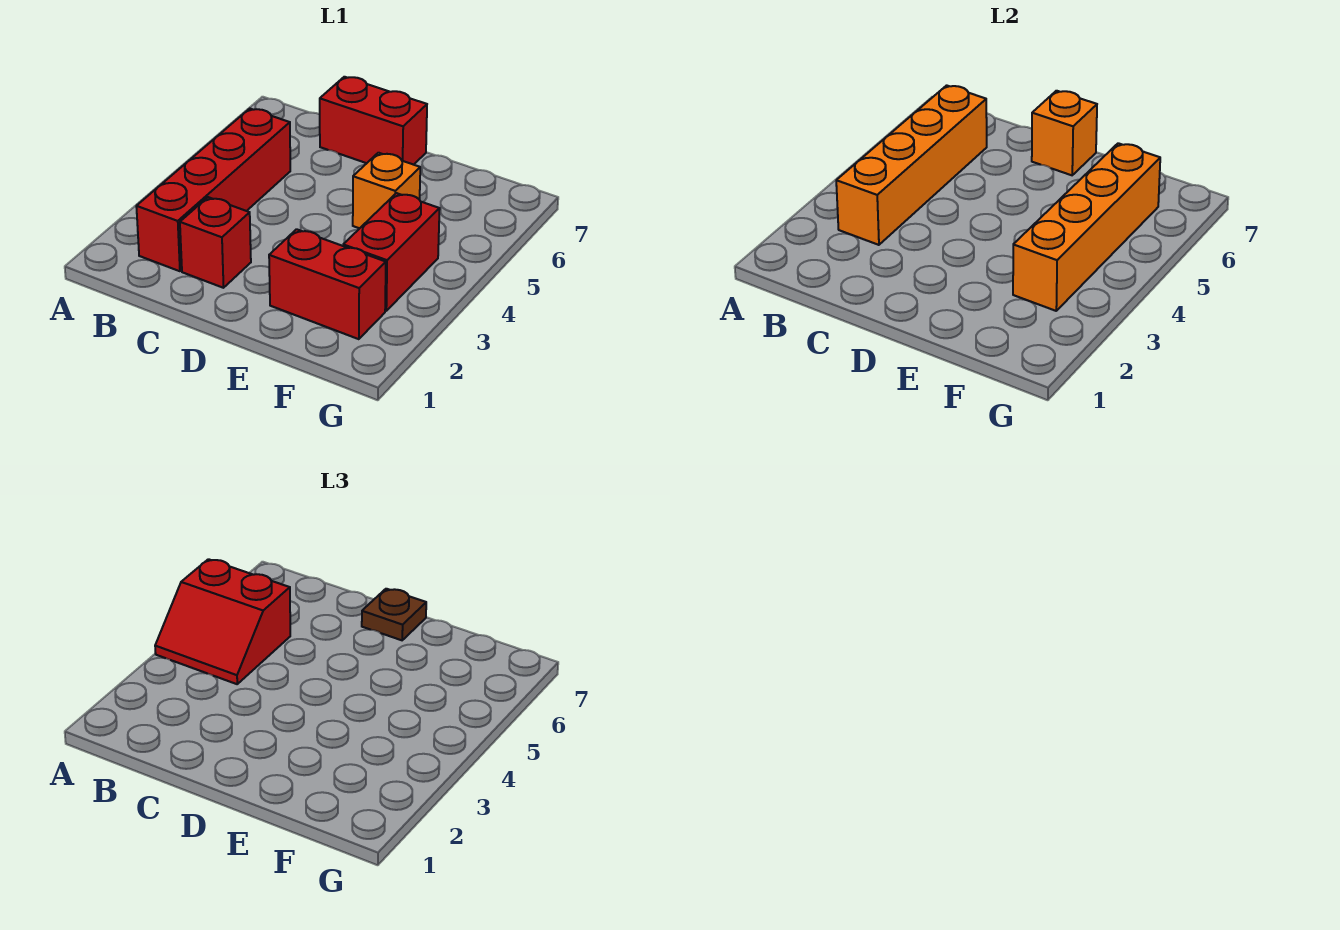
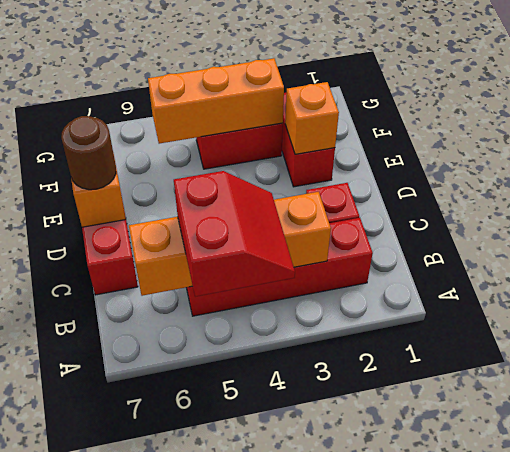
brown plate D7 level 3 -> brown round brick D7 level 3
orange brick E5 level 1 -> orange brick E2 level 2
orange brick F3:F6 level 2 -> orange brick F3:F5 level 2

